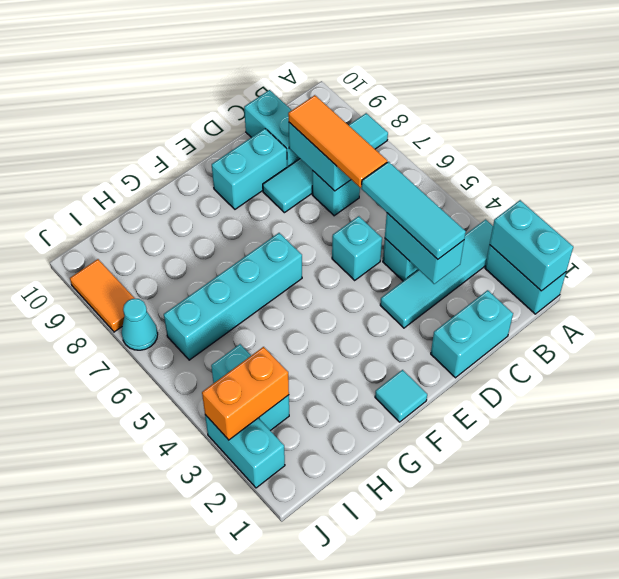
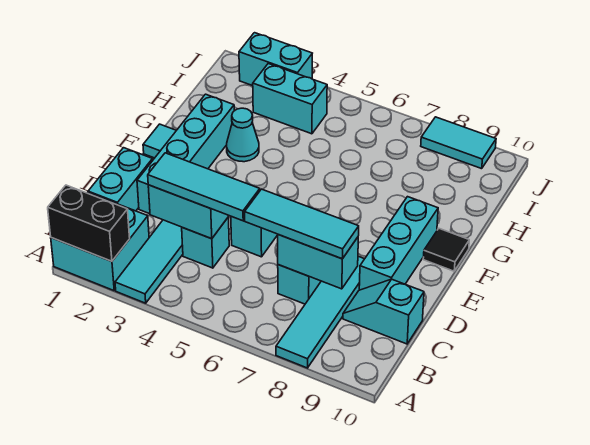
cyan brick A1:A2 level 1 -> cyan brick A1:B2 level 1
cyan brick A1:A2 level 2 -> black brick A1:A2 level 2
orange tile C6:C8 level 3 -> cyan tile C6:C8 level 3
cyan brick C9:C10 level 1 -> cyan slope C9:C10 level 1 top 10
cyan brick D9:E9 level 1 -> cyan brick D9:F9 level 1
cyan brick F6:I6 level 1 -> cyan brick D2:G2 level 1
none -> black tile F10 level 1
orange brick I3:J3 level 2 -> none
cyan cone J7 level 1 -> cyan cone G3 level 1
orange tile J8:J9 level 1 -> cyan tile J8:J9 level 1

